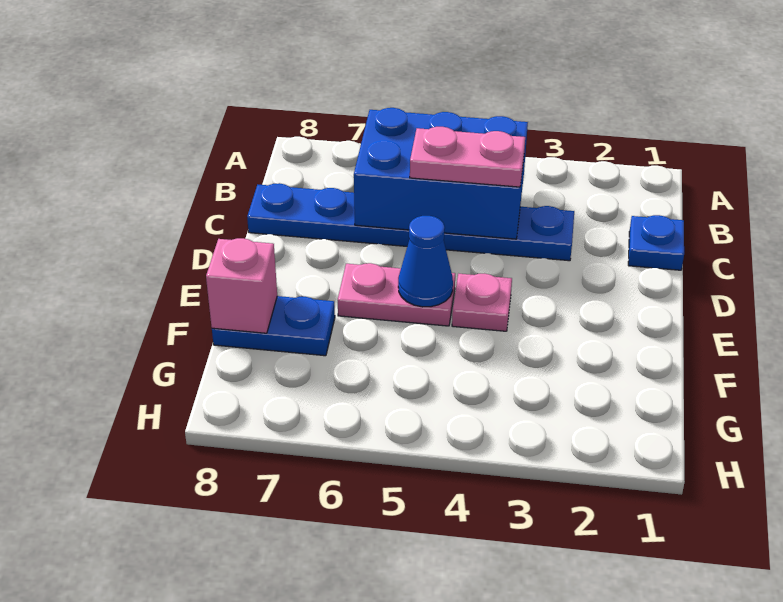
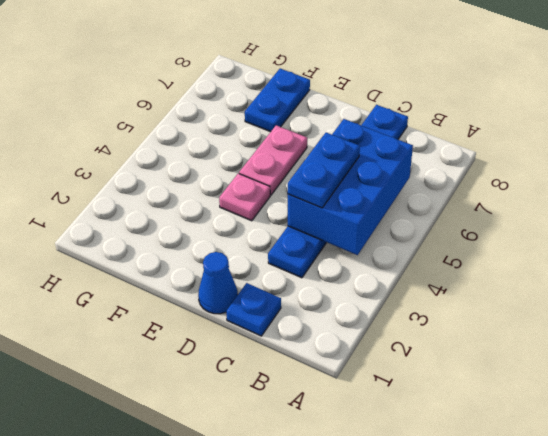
pink plate C4:C5 level 3 -> blue plate C4:C5 level 3
blue cone E5 level 2 -> blue cone D1 level 1
pink brick F8 level 2 -> none

